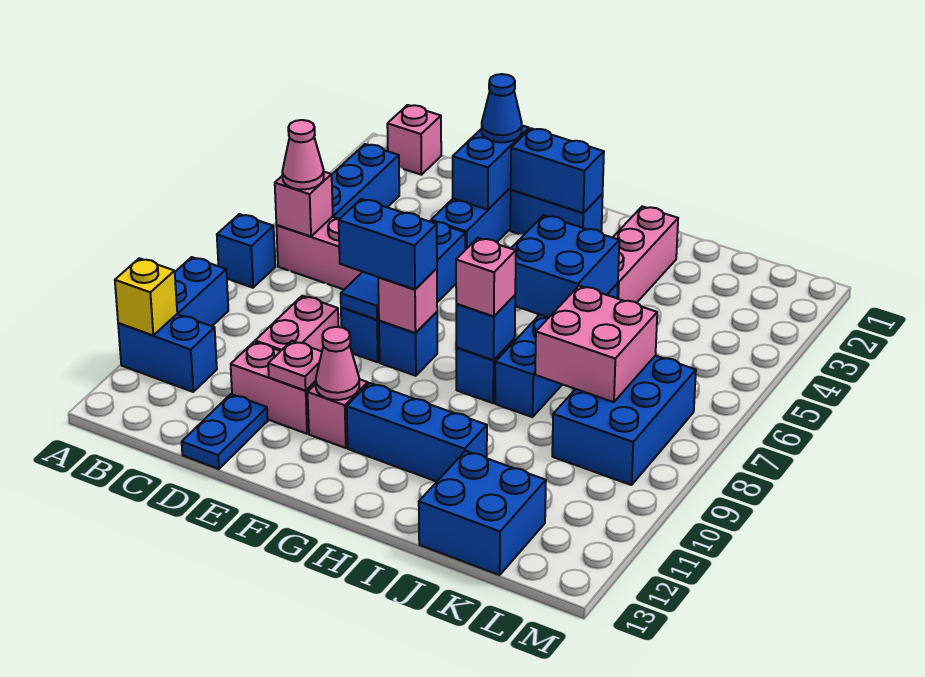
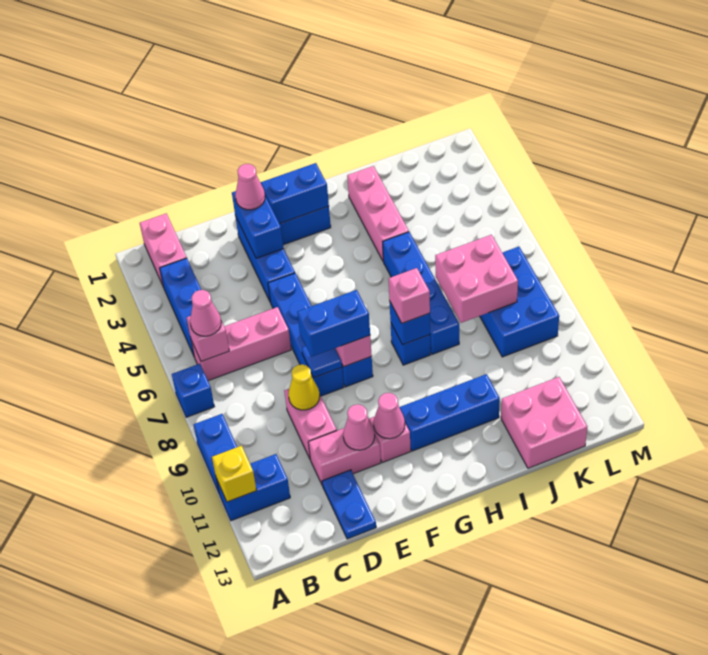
pink brick B1 level 1 -> pink brick B1:B2 level 1
none -> yellow cone D9 level 2
blue cone E2 level 3 -> pink cone E2 level 3
pink plate E11 level 2 -> pink cone E11 level 2
blue brick H5:I6 level 2 -> none
blue brick J12:K13 level 1 -> pink brick J12:K13 level 1

